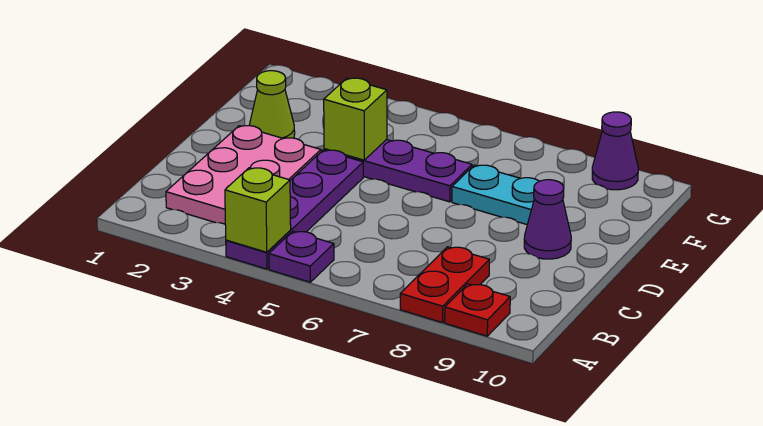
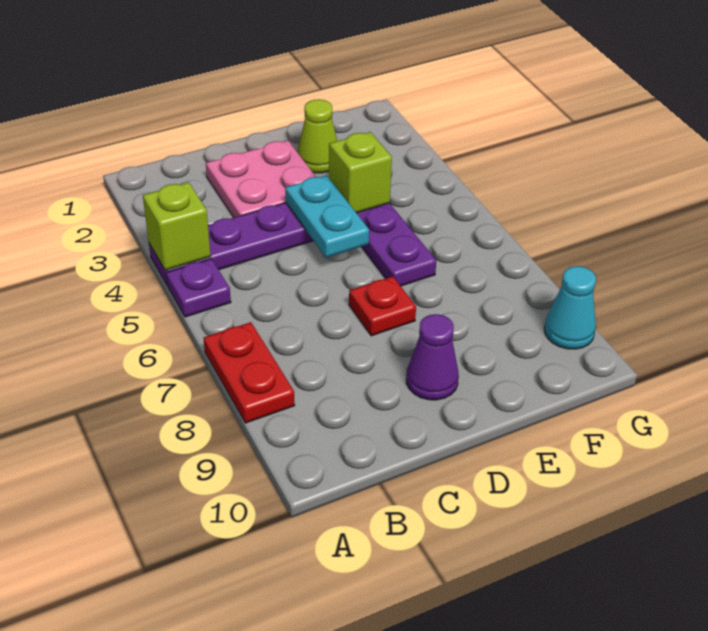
red plate A8:B8 level 1 -> red plate A7:A8 level 1
red plate A9 level 1 -> red plate D7 level 1
pink plate B2:D3 level 1 -> pink plate C2:D3 level 1
cyan plate E7:E8 level 1 -> cyan plate D4:D5 level 2
purple cone G9 level 1 -> cyan cone G9 level 1

